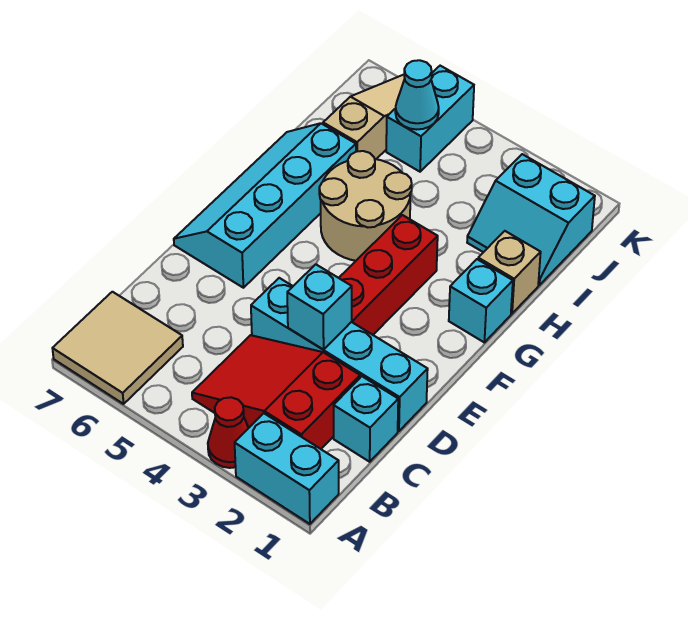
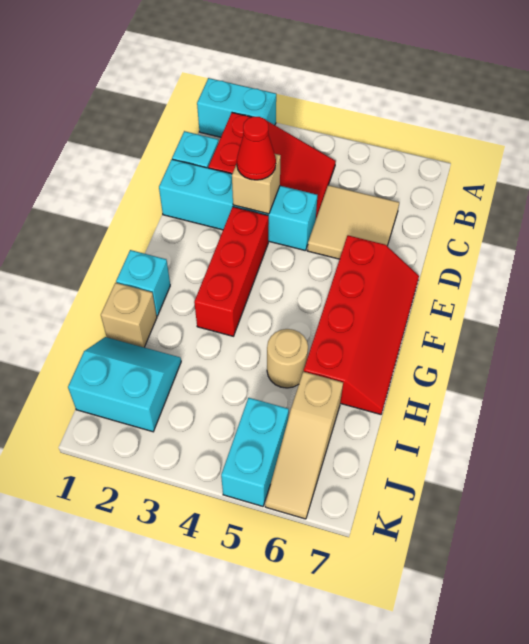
red cone A3 level 1 -> red cone D3 level 3
tan tile A6:B7 level 1 -> tan tile C5:D6 level 1
cyan brick D3 level 2 -> tan brick D3 level 2
cyan slope E6:H7 level 1 top 6 -> red slope E6:H7 level 1 top 6
tan round brick G4:H5 level 1 -> tan round brick H5 level 1
cyan cone J5 level 2 -> none

